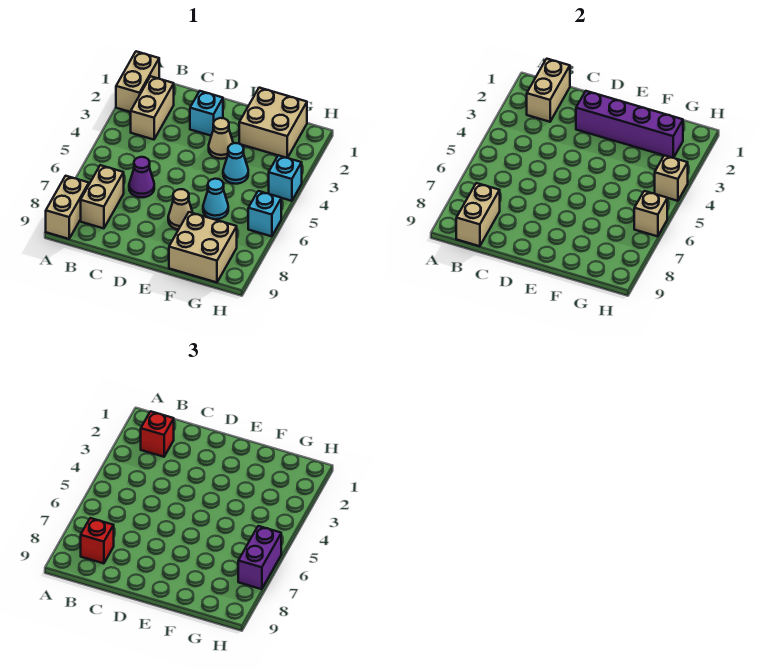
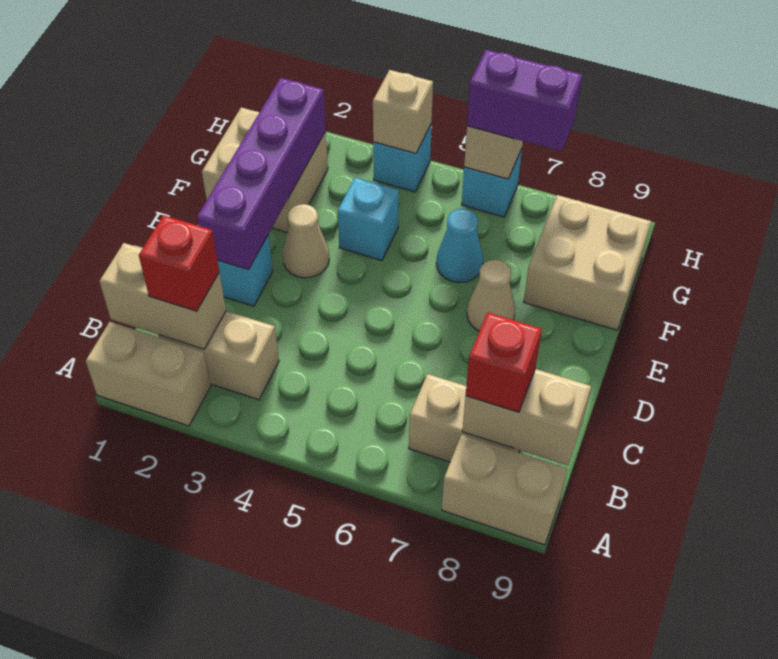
purple cone C6 level 1 -> none
cyan cone F4 level 1 -> cyan brick F4 level 1

